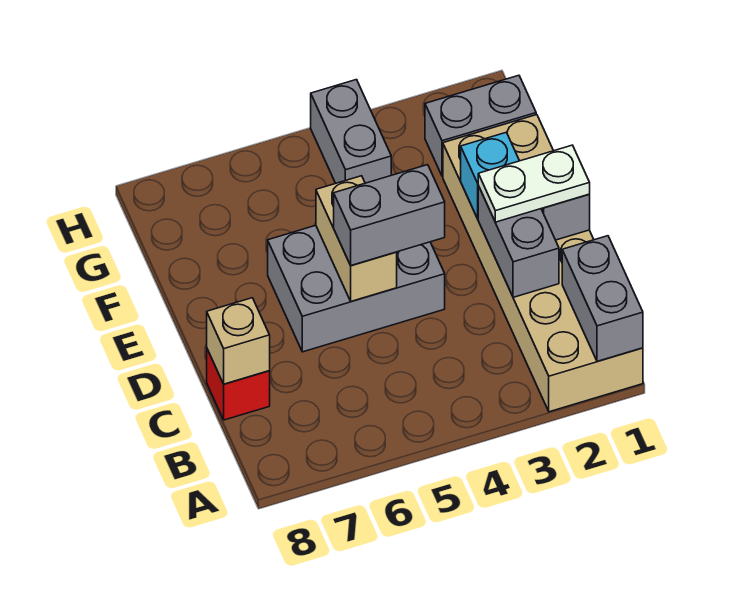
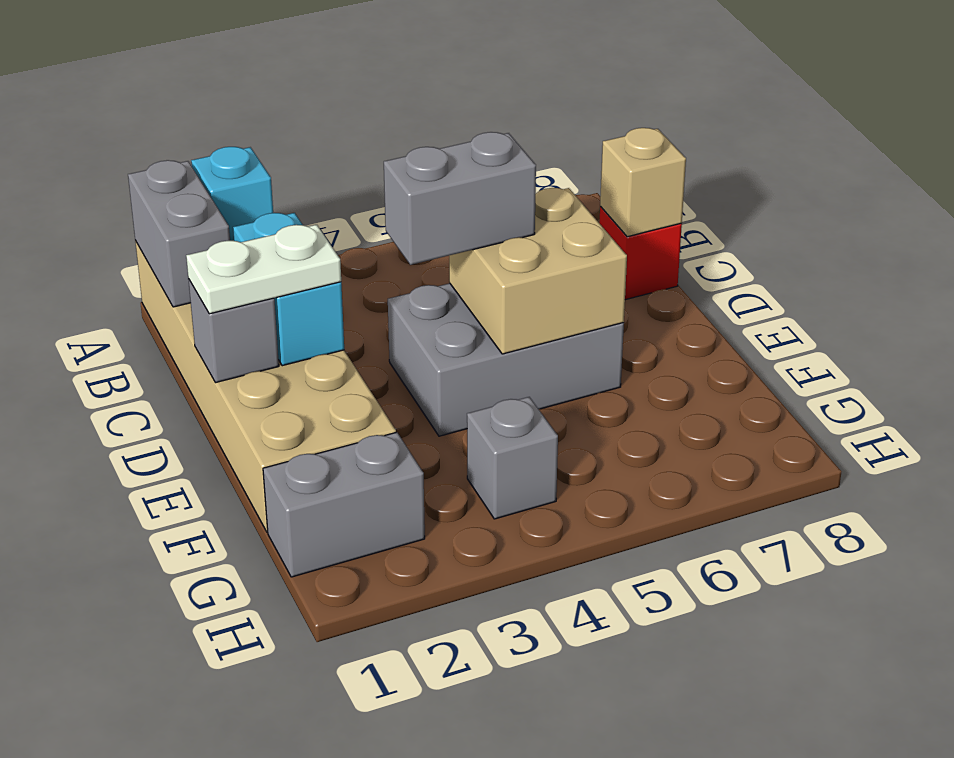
grey brick C2:D2 level 2 -> cyan brick C2:D2 level 2
tan brick D5:E5 level 2 -> tan brick D5:E6 level 2
cyan brick E2 level 2 -> cyan brick A2 level 2
grey brick G4:H4 level 1 -> grey brick G4 level 1

